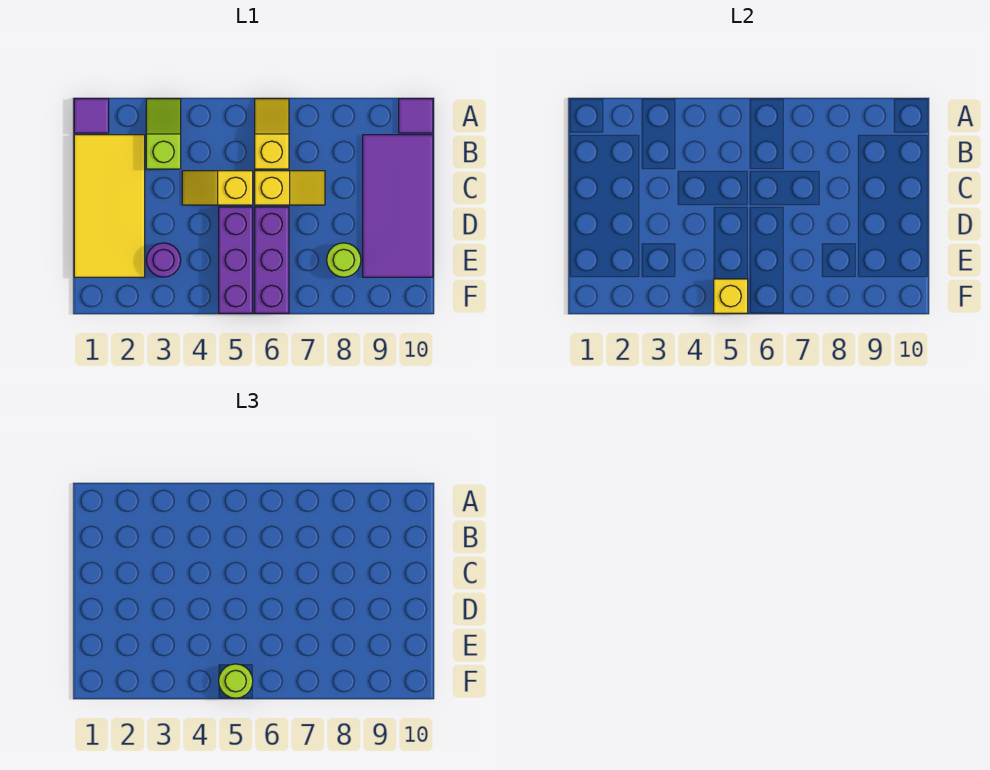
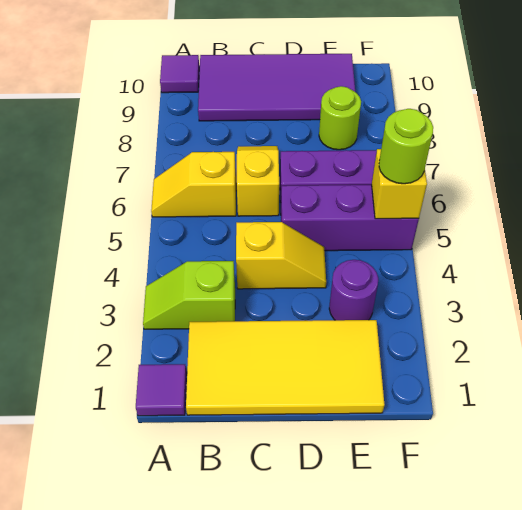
yellow slope C4:C5 level 1 top 5 -> yellow slope C4:D4 level 1 top C

